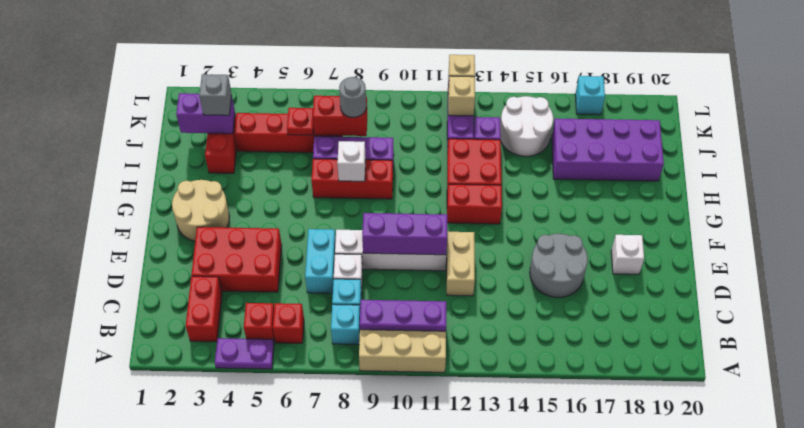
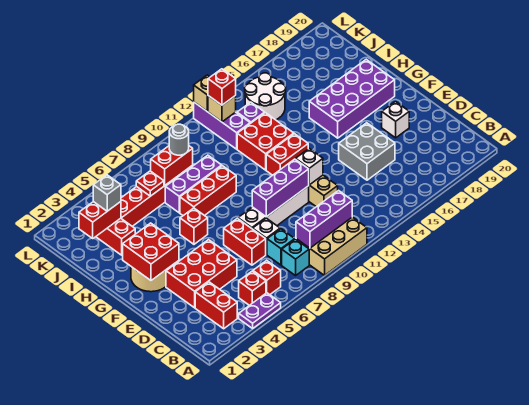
purple plate B9:B11 level 2 -> purple brick B9:B11 level 2
cyan brick D7:E7 level 1 -> red brick D7:E7 level 1
grey round brick D15:E16 level 1 -> grey brick D15:E16 level 1
none -> red brick F2:G3 level 2
none -> red brick G6 level 1
white brick H8 level 2 -> white brick E12 level 2
purple brick I16:J19 level 1 -> purple brick G16:H19 level 1
purple brick J2:J3 level 2 -> red brick J2:J3 level 2
none -> red brick K12 level 3
cyan brick L17 level 1 -> none

